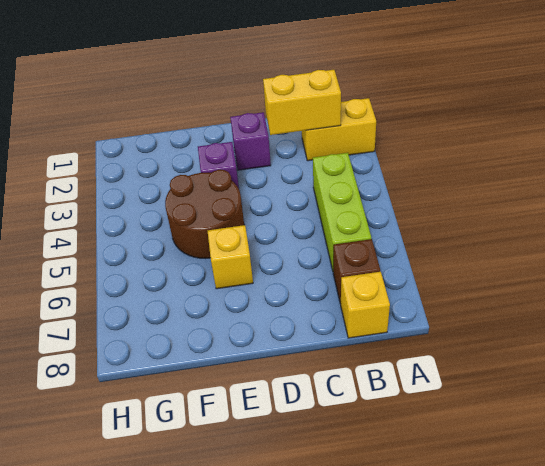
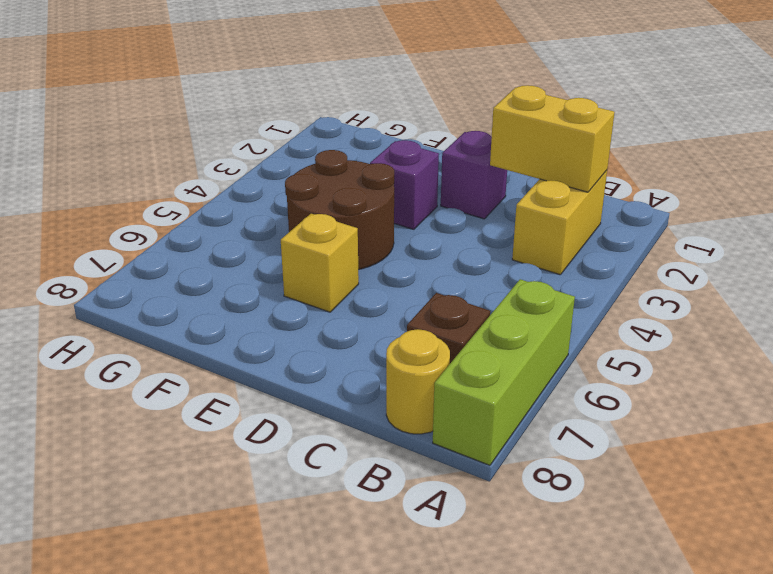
yellow brick A2:B2 level 1 -> yellow brick B2:B3 level 1
lime brick B4:B6 level 1 -> lime brick A6:A8 level 1
yellow brick B8 level 1 -> yellow round brick B8 level 1

